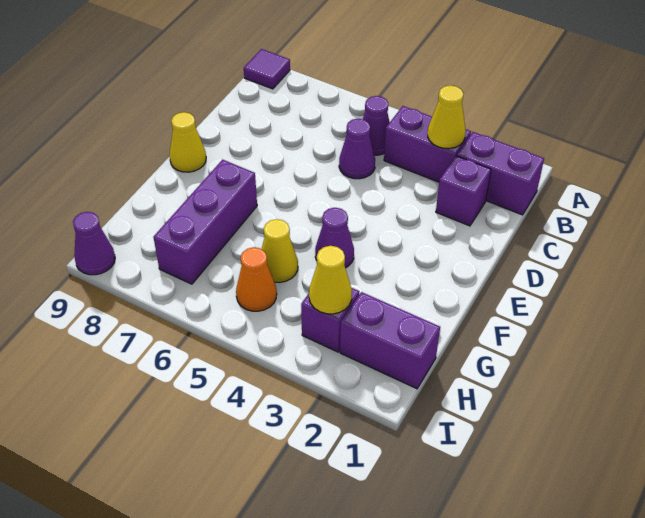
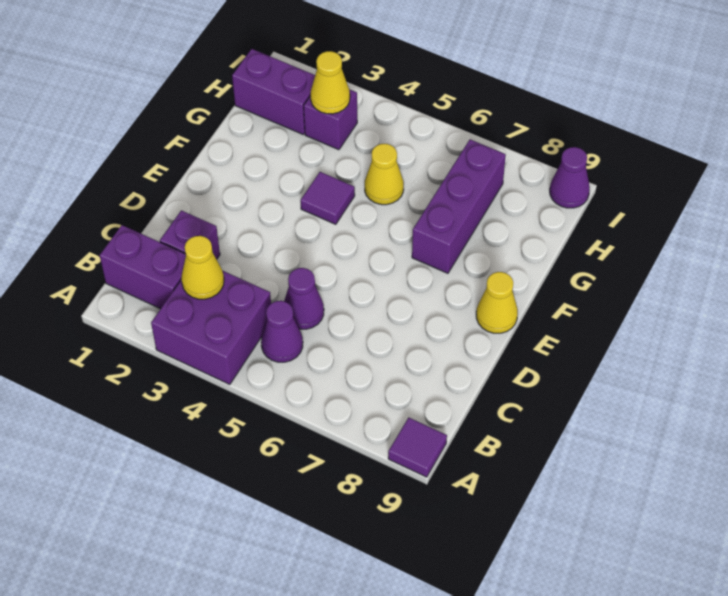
purple brick B3:B4 level 1 -> purple brick A3:B4 level 1
purple cone F4 level 1 -> purple tile F4 level 1
orange cone H5 level 1 -> none

